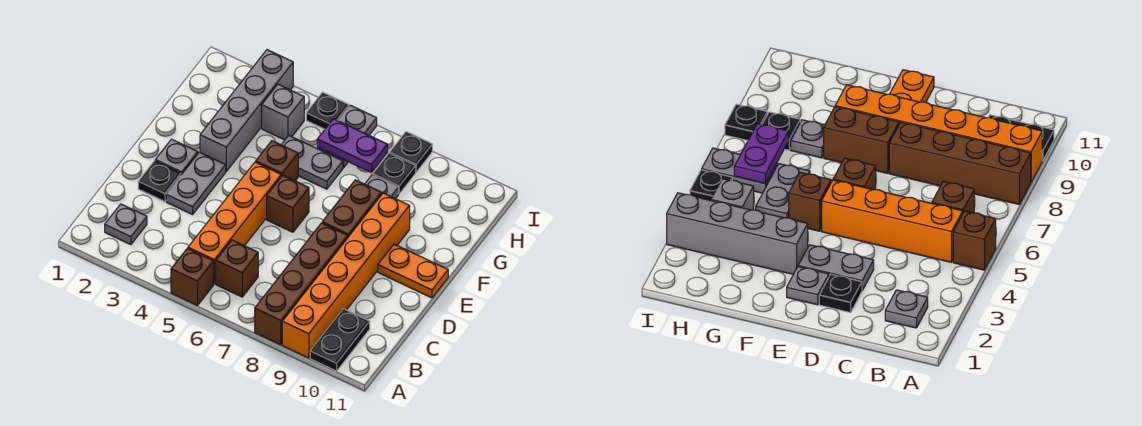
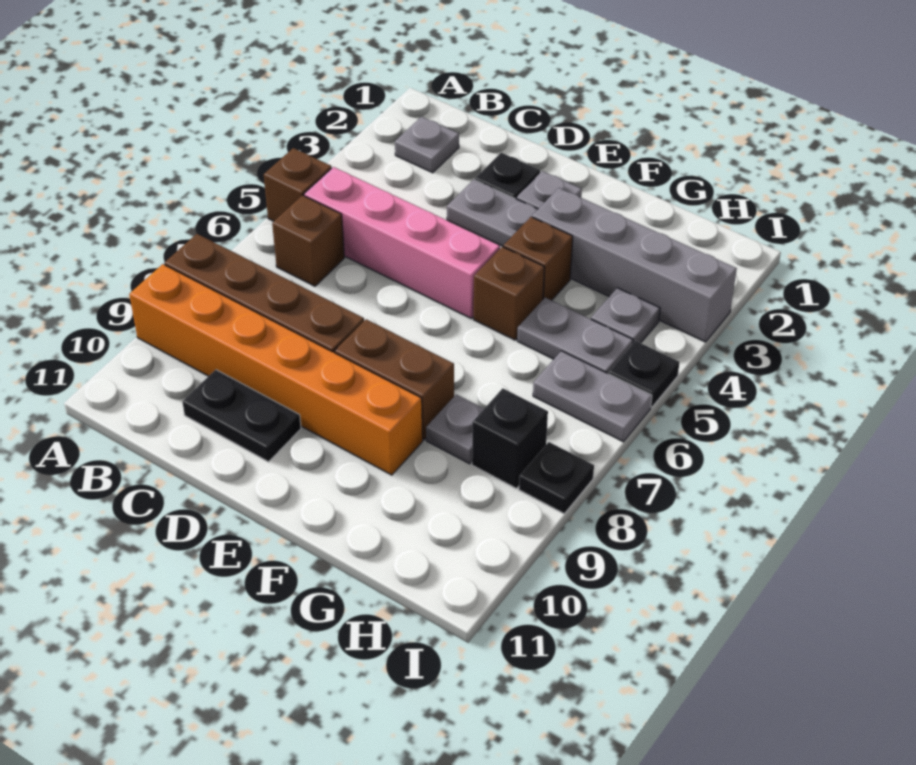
black plate A10:B10 level 1 -> black plate C10:D10 level 1
orange brick B5:E5 level 1 -> pink brick B5:E5 level 1
brown brick E6 level 1 -> brown brick F4 level 1
orange plate E10:E11 level 1 -> none
grey plate G5:G6 level 1 -> grey plate G5:H5 level 1
grey brick H4 level 1 -> grey plate H4 level 1
purple plate H6:H7 level 2 -> none
black plate H8 level 1 -> black brick H8 level 1

